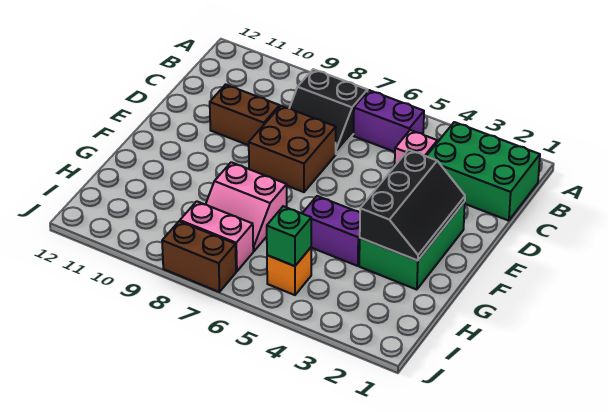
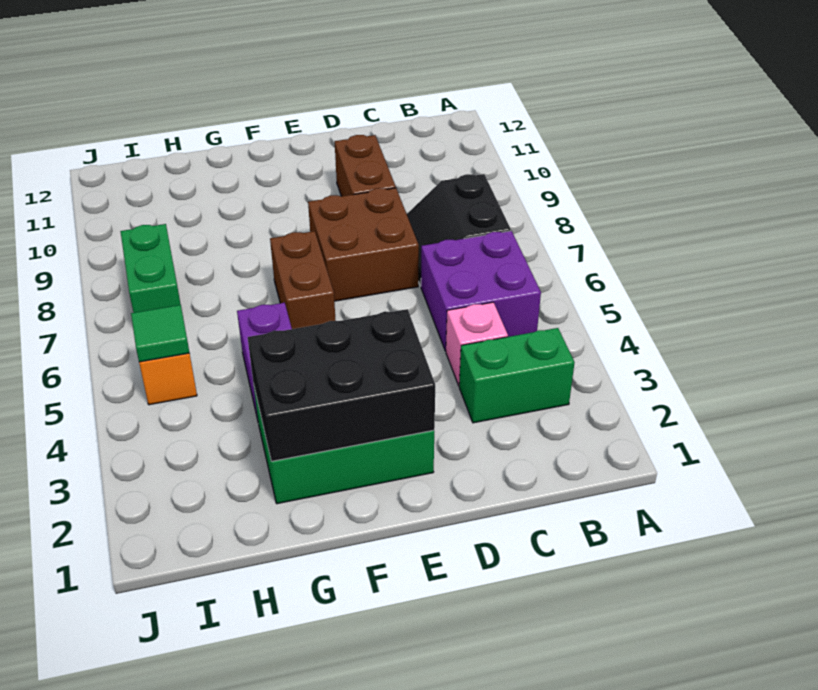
green brick B1:C3 level 1 -> green brick B3:C3 level 1
purple brick B5:B6 level 1 -> purple brick B5:C6 level 1
black slope E2:G3 level 2 top 3 -> black brick E2:G3 level 2
pink slope G7:H8 level 1 top G -> none
green brick I5 level 2 -> green tile I5 level 2
pink brick I7:I8 level 1 -> green brick I7:I8 level 1
brown brick J7:J8 level 1 -> brown brick F6:F7 level 1

